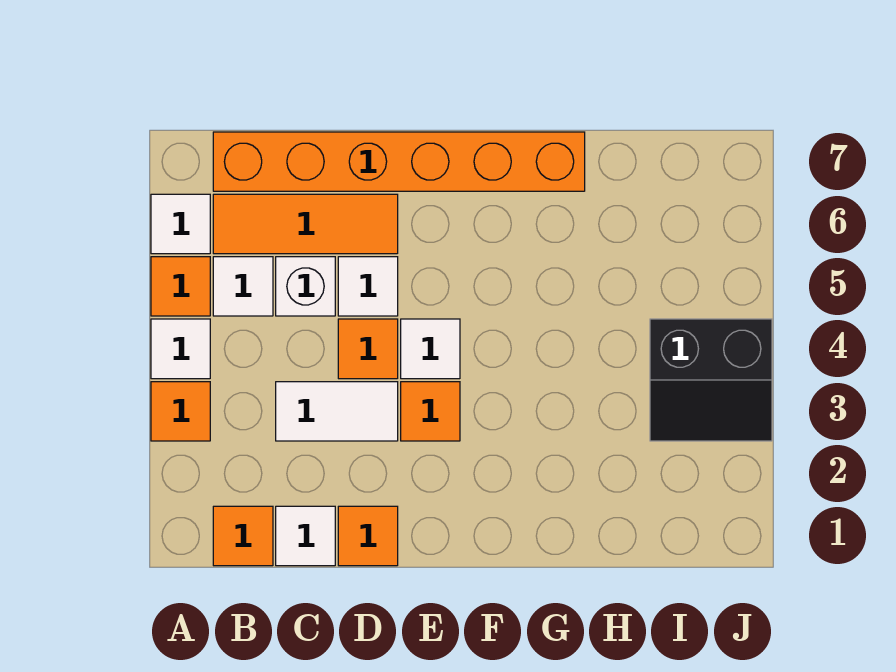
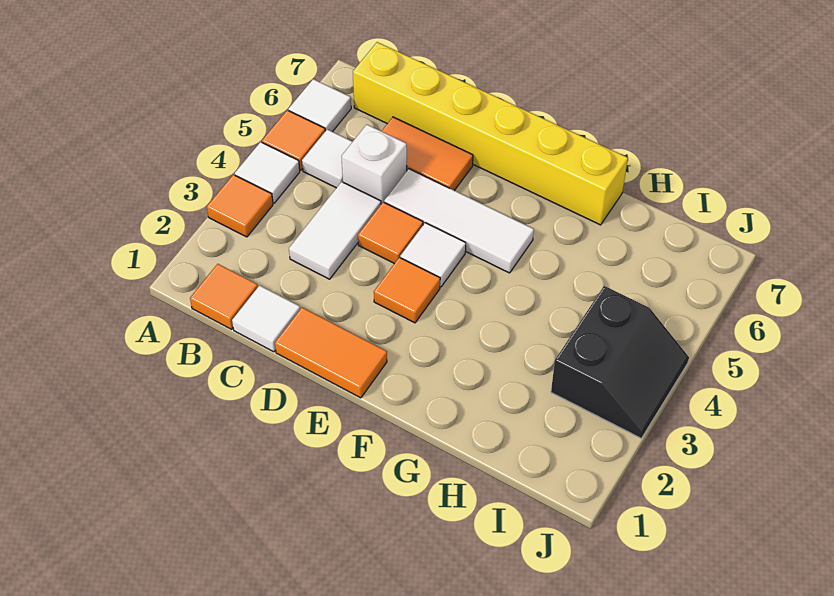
orange tile B6:D6 level 1 -> orange tile C6:D6 level 1
orange brick B7:G7 level 1 -> yellow brick B7:G7 level 1
white tile C3:D3 level 1 -> white tile C3:C4 level 1
orange tile D1 level 1 -> orange tile D1:E1 level 1
white tile D5 level 1 -> white tile D5:F5 level 1
black slope I3:J4 level 1 top 4 -> black slope I3:J4 level 1 top I

